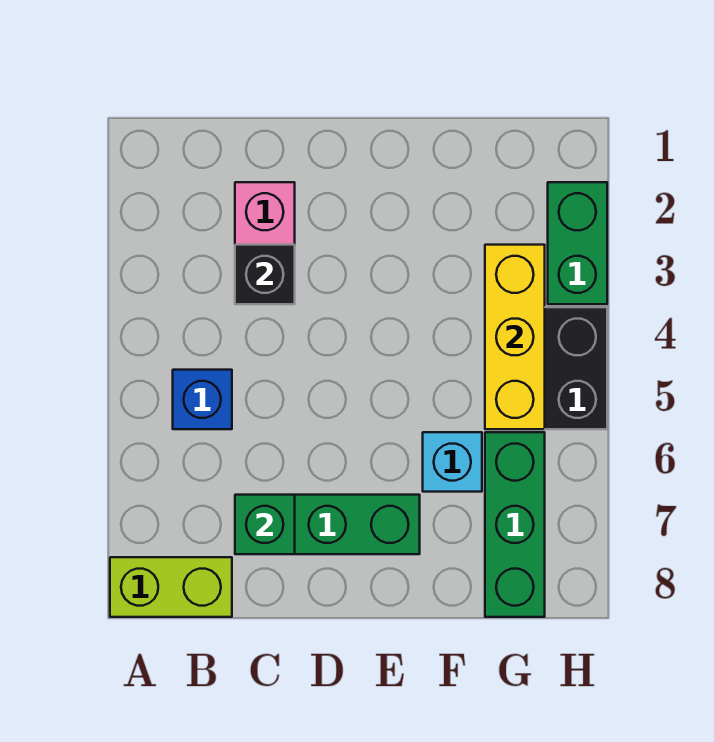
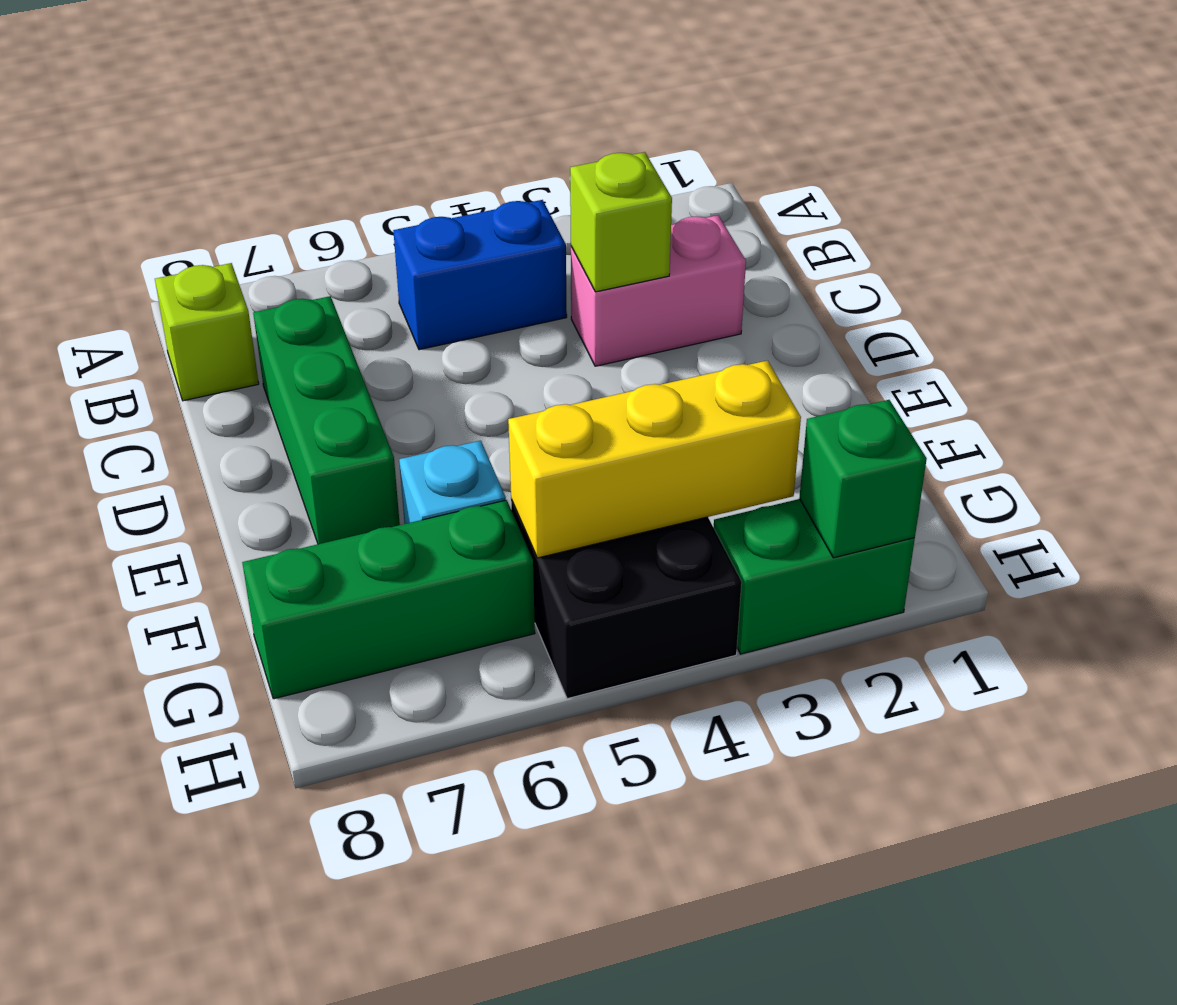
lime brick A8:B8 level 1 -> lime brick B8 level 1
blue brick B5 level 1 -> blue brick B4:B5 level 1
black brick C3 level 2 -> lime brick C3 level 2
green brick C7 level 2 -> green brick H2 level 2

